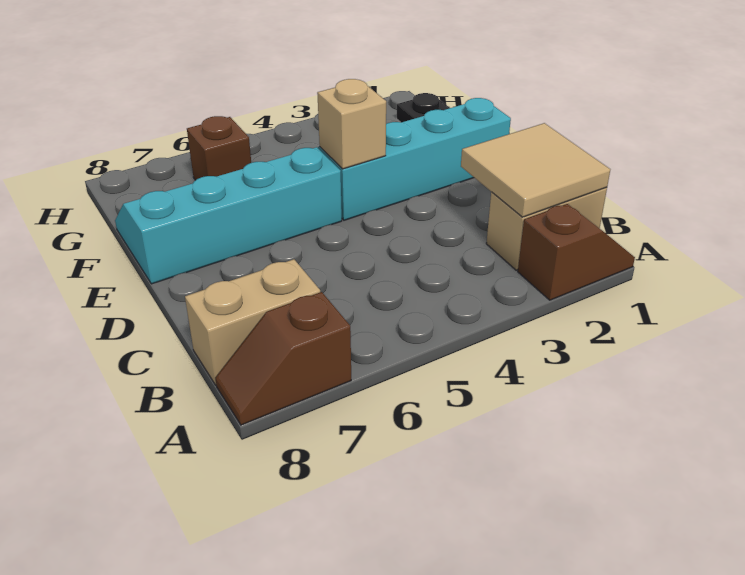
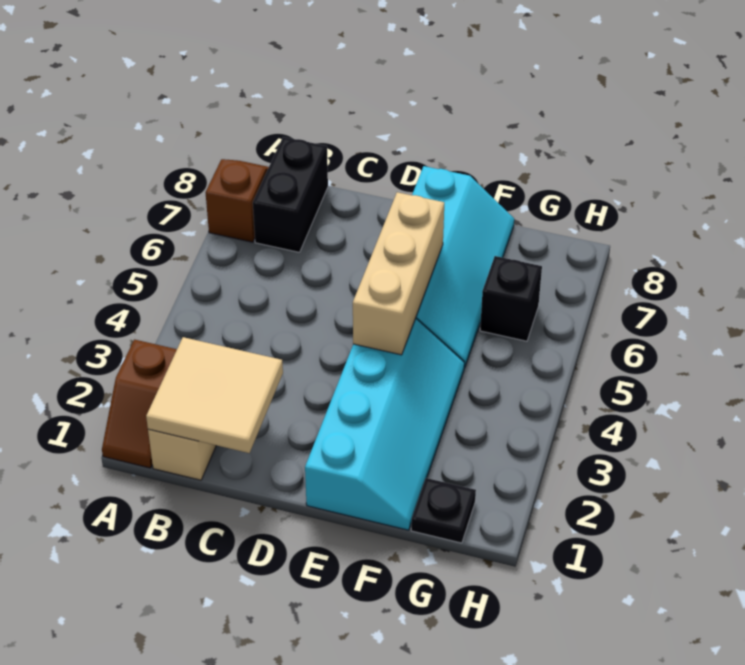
tan brick B7:B8 level 1 -> black brick B7:B8 level 1
tan brick E4 level 2 -> tan brick E4:E6 level 2
brown brick G6 level 1 -> black brick G6 level 1

